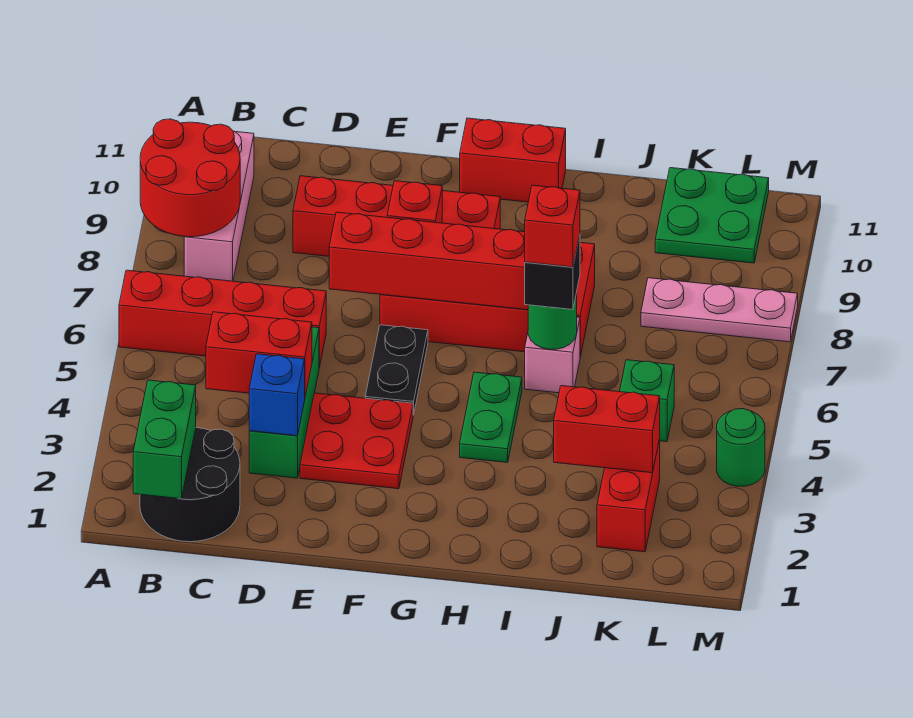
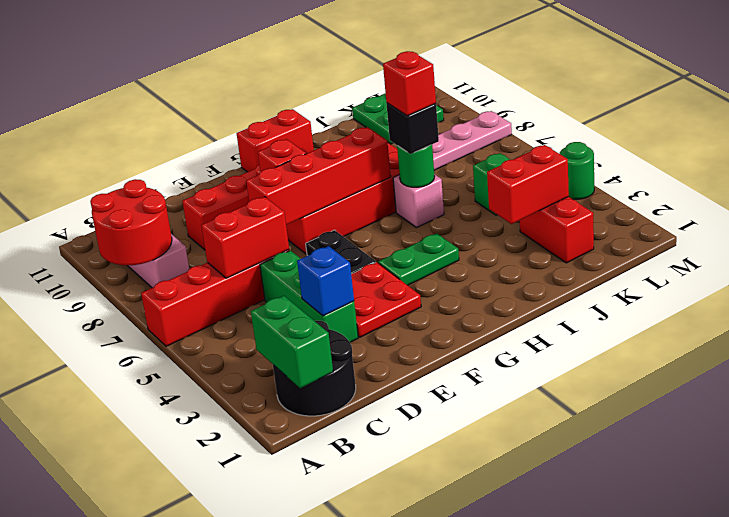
red brick C4:D4 level 2 -> red brick C6:D6 level 2
green plate H4:H5 level 1 -> green plate G4:H4 level 1

